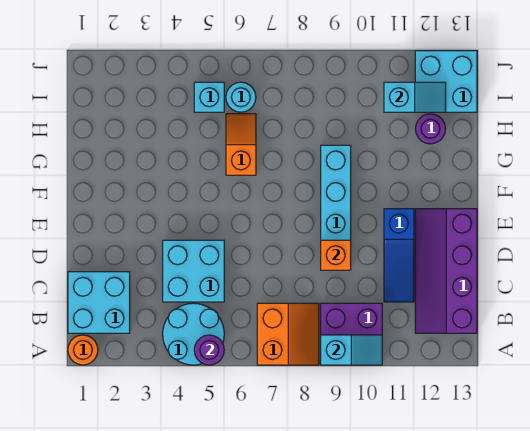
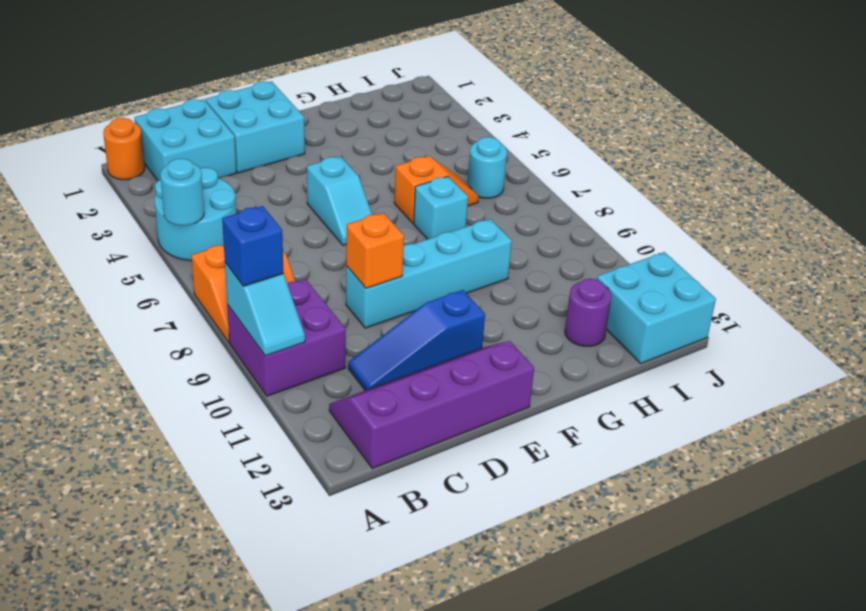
purple round brick A5 level 2 -> cyan round brick A5 level 2
none -> blue brick A9 level 3
cyan brick C4:D5 level 1 -> cyan brick D1:E2 level 1
cyan brick I5 level 1 -> cyan brick G7 level 1
cyan slope I11:I12 level 2 top 11 -> cyan slope E5:E6 level 1 top 5

